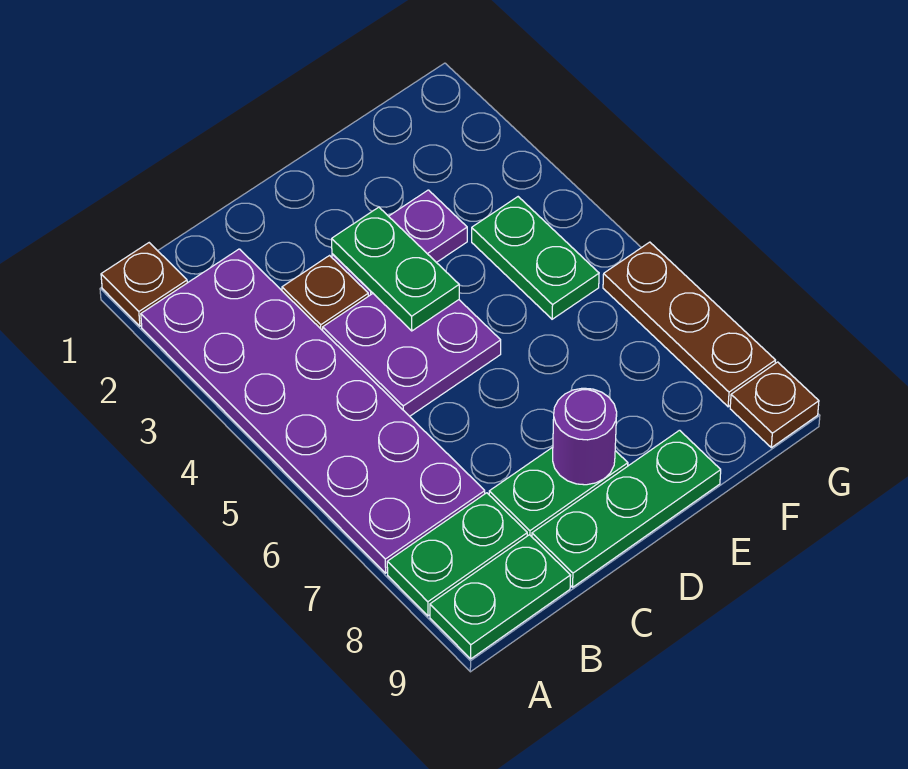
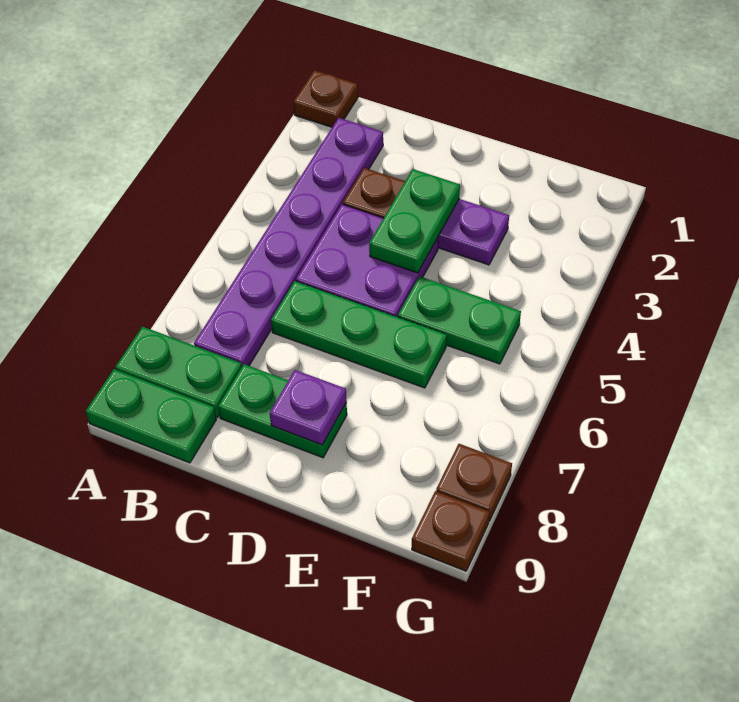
purple plate A2:B7 level 1 -> purple plate B2:B7 level 1
green plate C9:E9 level 1 -> green plate C6:E6 level 1
purple round brick D8 level 2 -> purple plate D8 level 2
green plate F4:F5 level 1 -> green plate E5:F5 level 1
brown plate G6:G8 level 1 -> brown plate G8 level 1

